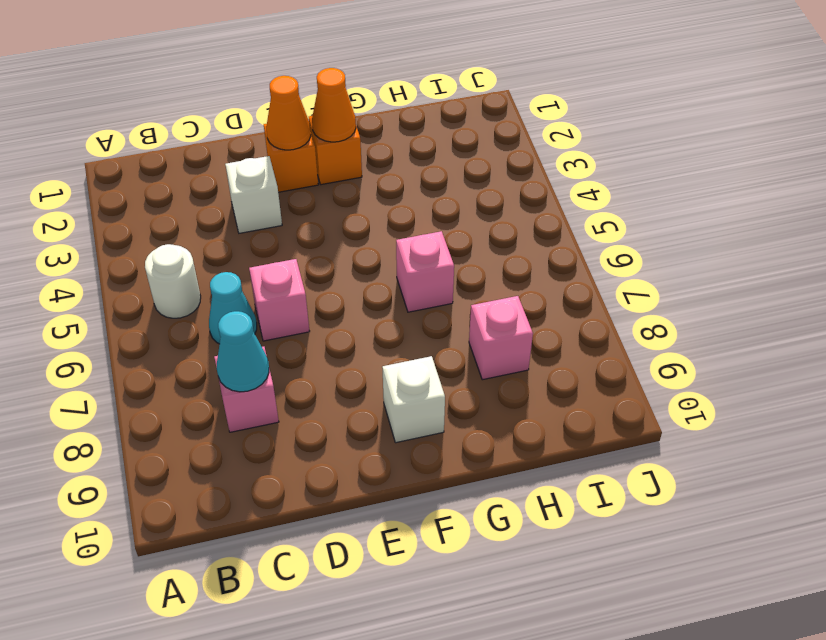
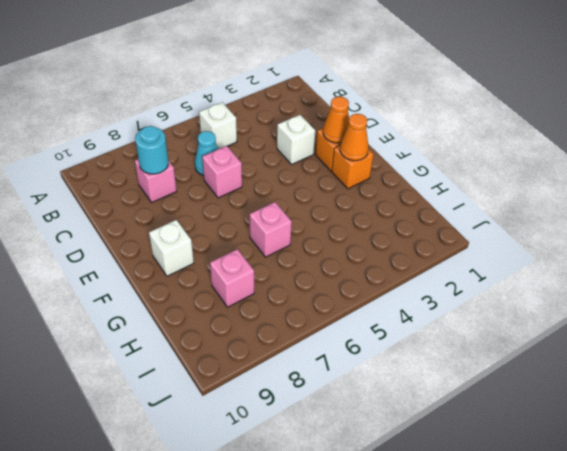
white round brick B5 level 1 -> white brick B5 level 1
cyan cone C8 level 2 -> cyan round brick C8 level 2

